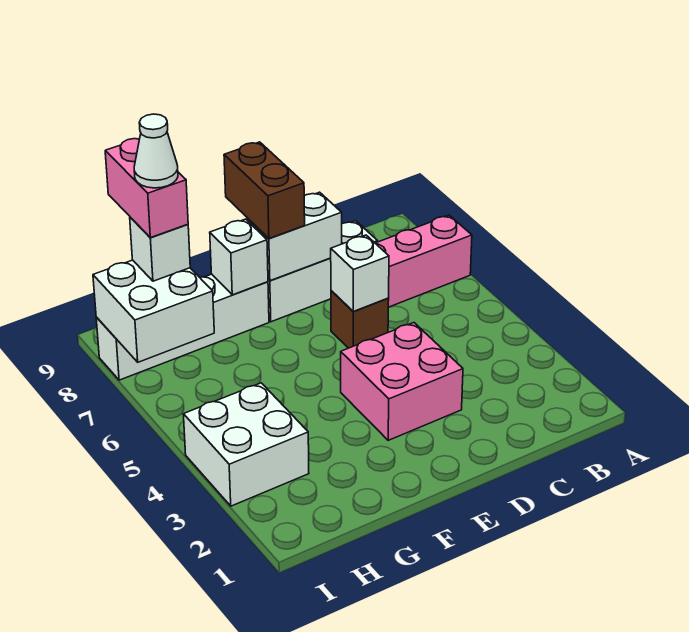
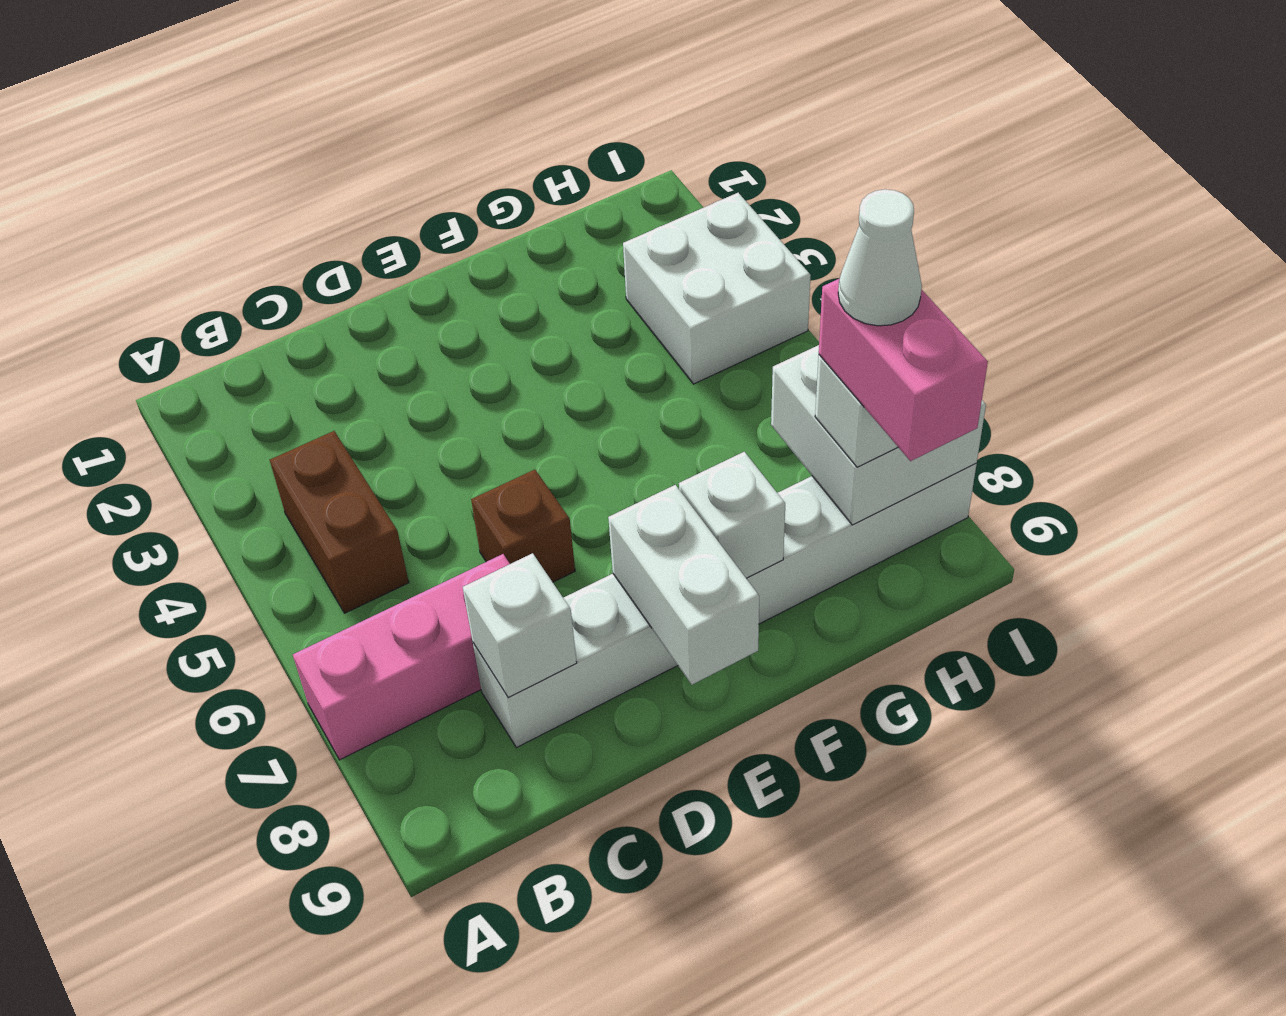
pink brick D3:E4 level 1 -> none
white brick D6 level 2 -> white brick C8 level 2
white brick D8:E8 level 2 -> white brick E8:E9 level 2
brown brick E8:E9 level 3 -> brown brick B4:B5 level 1

